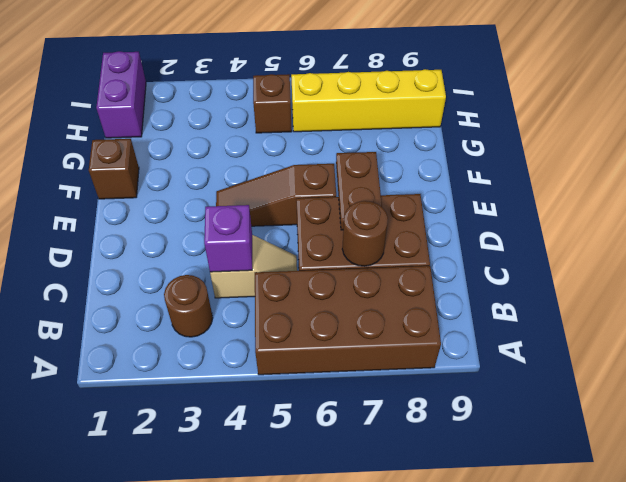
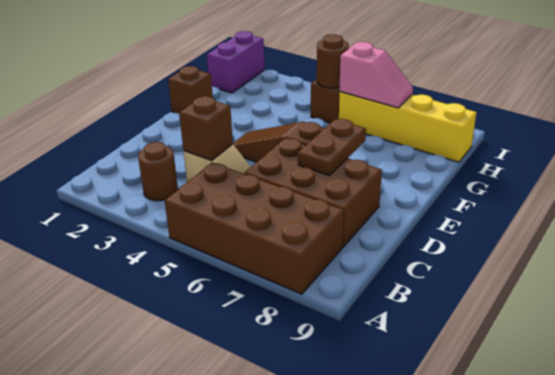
purple brick C4 level 2 -> brown brick C4 level 2
brown round brick C7 level 2 -> brown round brick H5 level 2
none -> pink slope H6:H7 level 2 top 6

